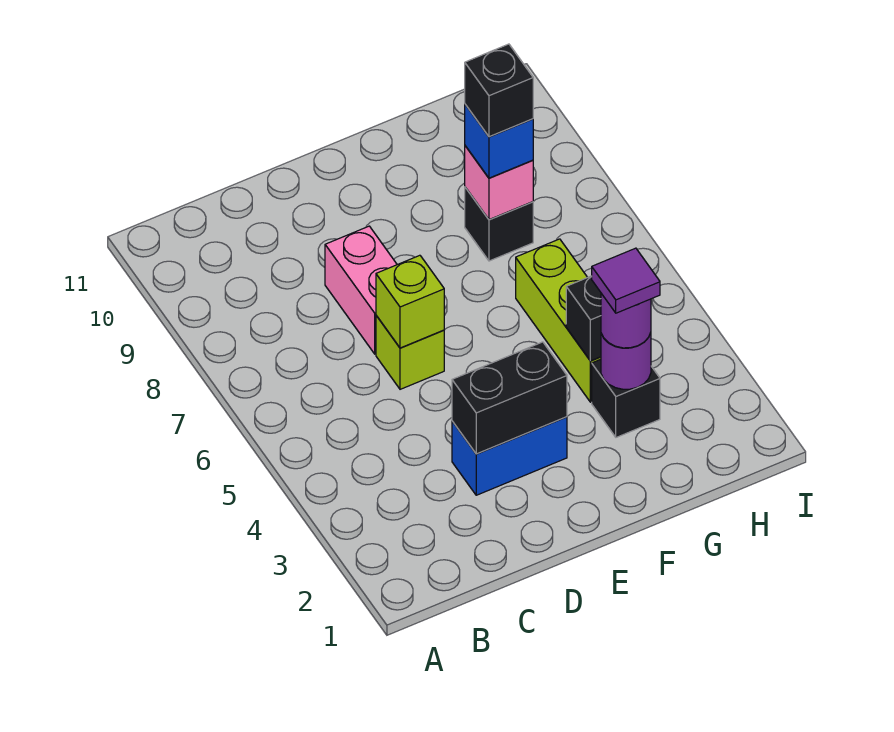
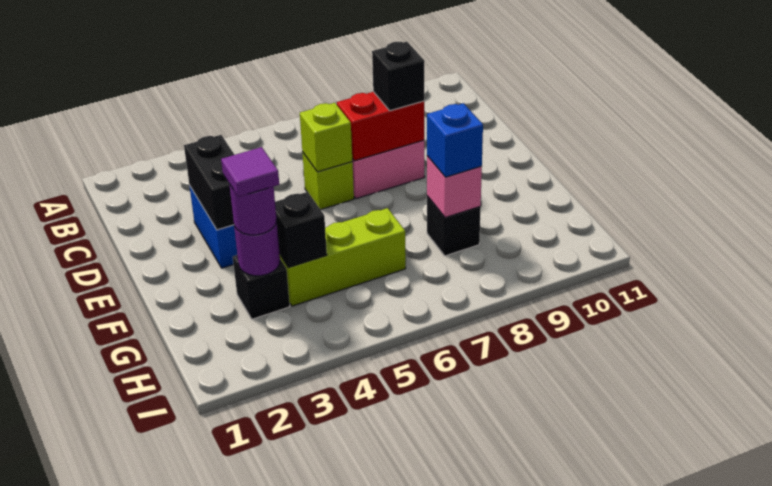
none -> red brick D7:D8 level 2
black brick G8 level 4 -> black brick D8 level 3

